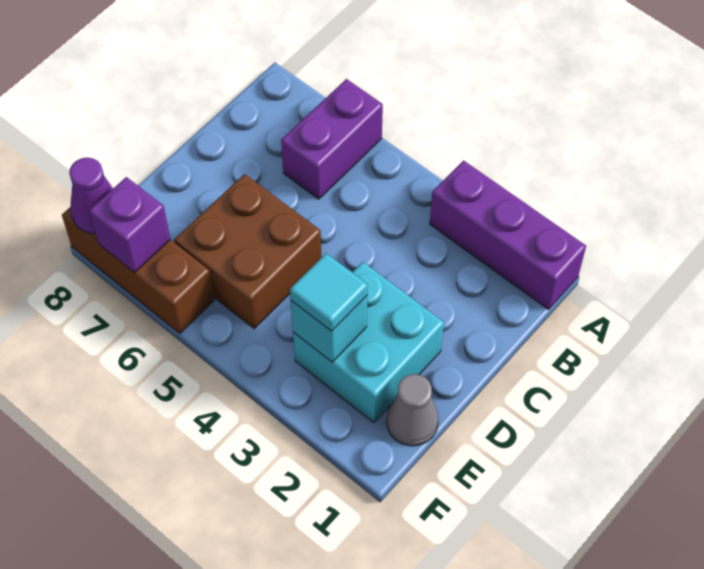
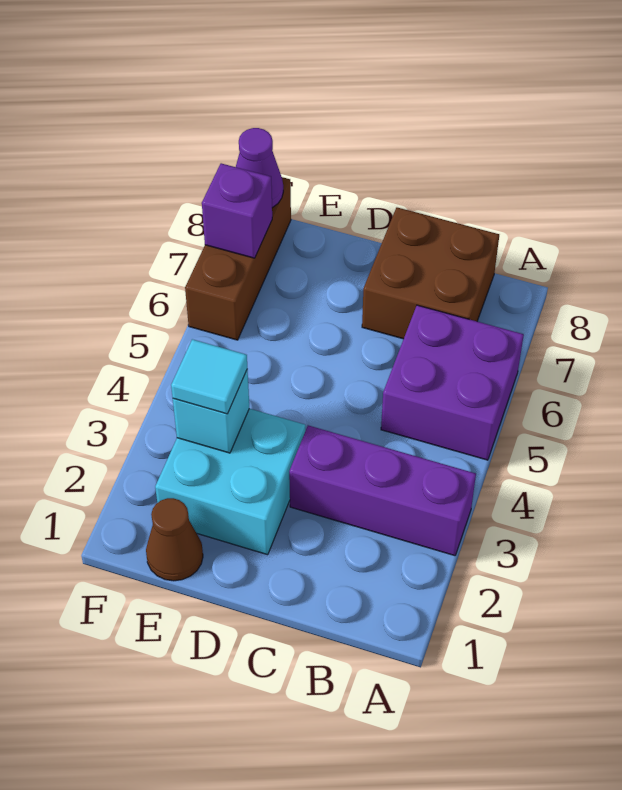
purple brick A1:A3 level 1 -> purple brick A3:C3 level 1
purple brick A6:B6 level 1 -> purple brick A5:B6 level 1
brown brick D5:E6 level 1 -> brown brick B7:C8 level 1
grey cone E1 level 1 -> brown cone E1 level 1

